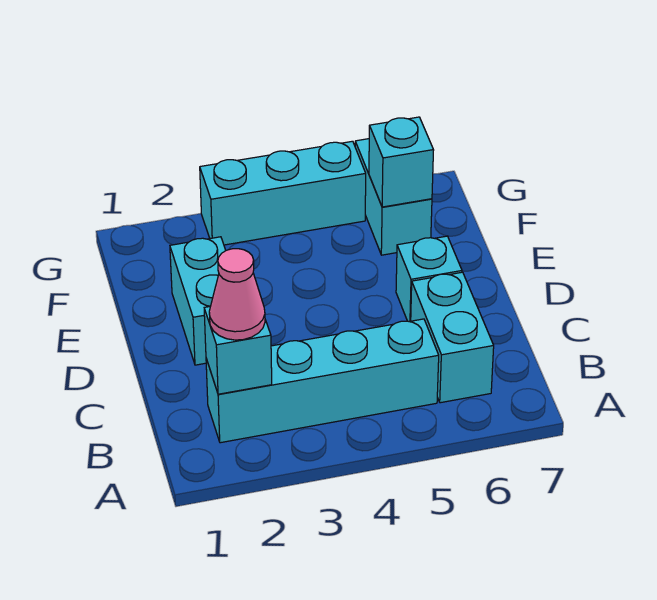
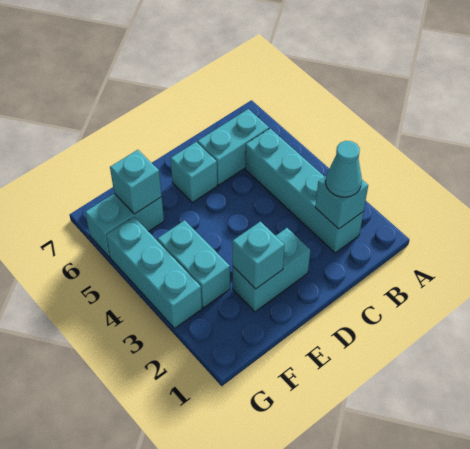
pink cone B2 level 3 -> cyan cone B2 level 3
none -> cyan brick E2 level 2
none -> cyan brick F3:F4 level 1

